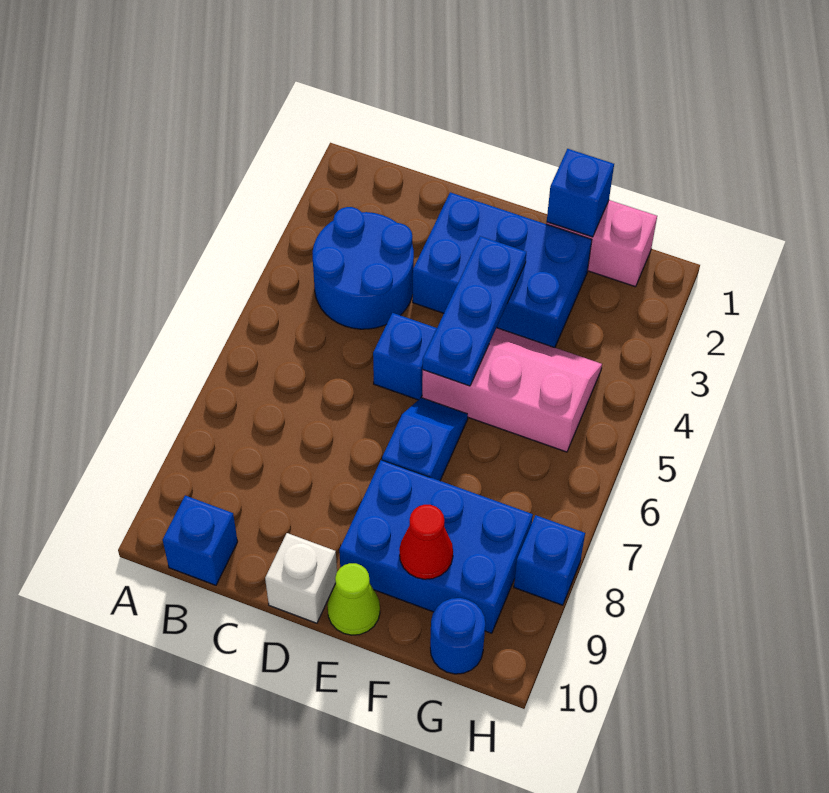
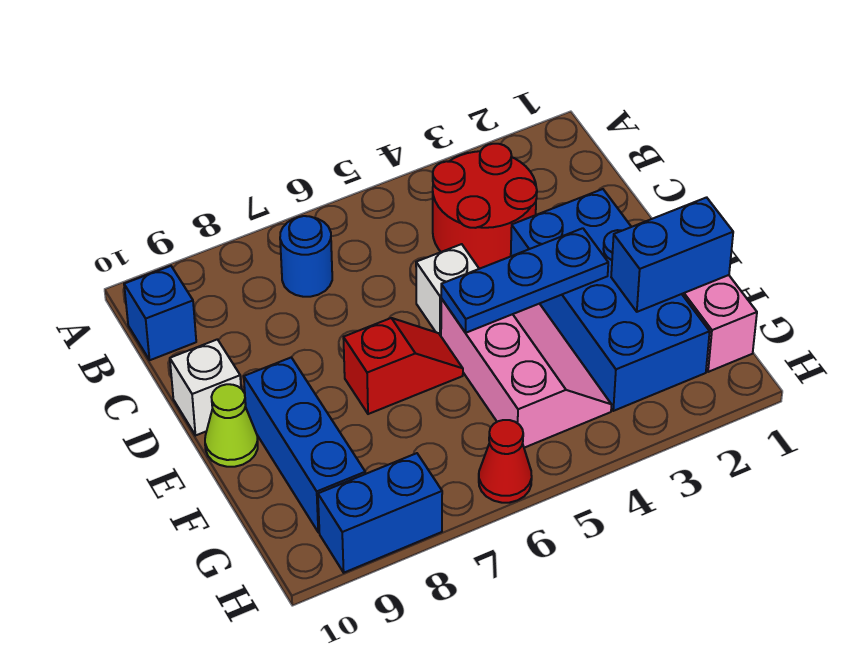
blue round brick B3:C4 level 1 -> red round brick B3:C4 level 1
blue brick D2:F3 level 1 -> blue brick D2:G3 level 1
blue brick D5 level 1 -> white brick D5 level 1
blue slope E6:E7 level 1 top 7 -> red slope E6:E7 level 1 top 7
blue brick E8:G9 level 1 -> blue brick E9:G9 level 1
blue brick F1 level 2 -> blue brick F1:F2 level 2
red cone F9 level 2 -> red cone H6 level 1
blue round brick G10 level 1 -> blue round brick B7 level 1
blue brick H8 level 1 -> blue brick H8:H9 level 1

